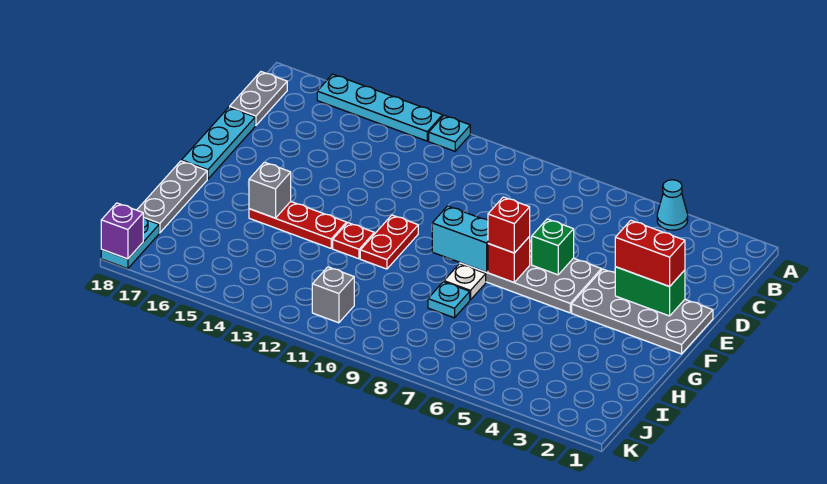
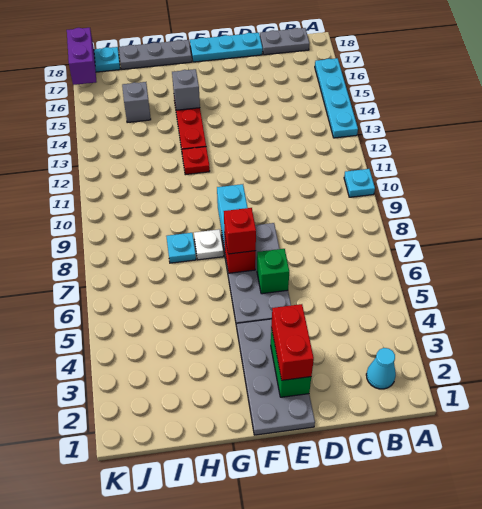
cyan cone A4 level 1 -> cyan cone B2 level 1
cyan plate A12 level 1 -> cyan plate A10 level 1
red plate F11:G11 level 1 -> none
grey brick J11 level 1 -> grey brick I15 level 1
purple brick K18 level 2 -> purple brick K17:K18 level 2

